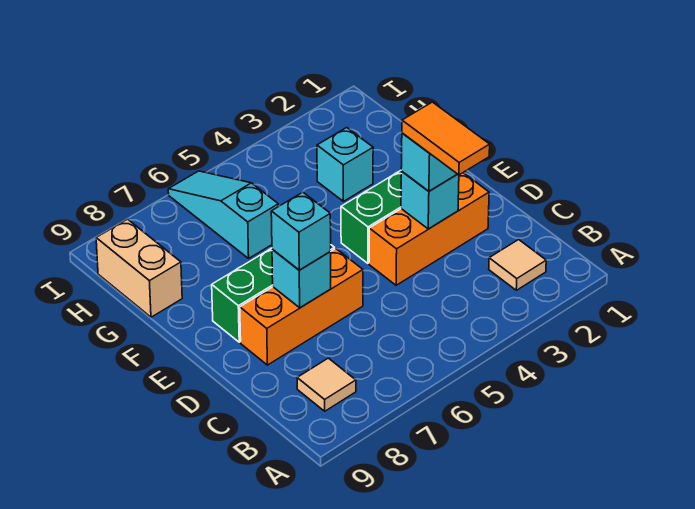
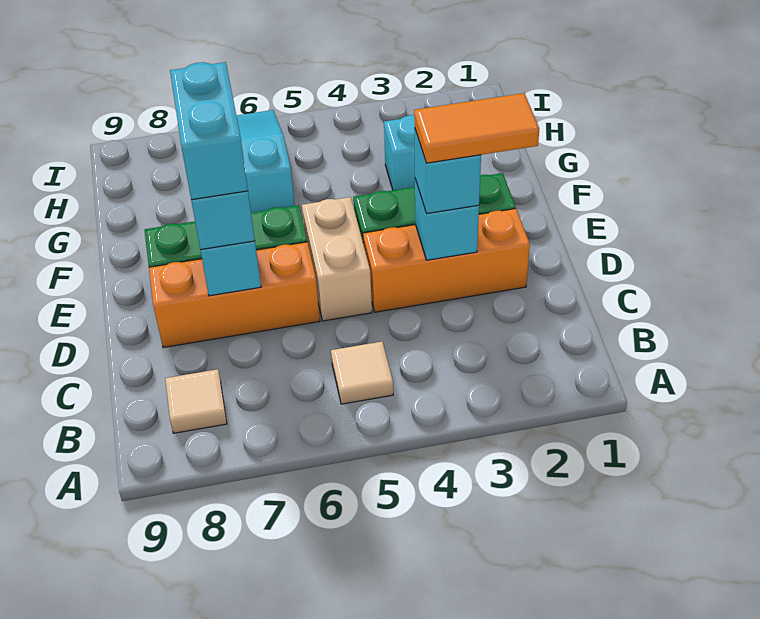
tan tile B2 level 1 -> tan tile B5 level 1
orange tile C3:D3 level 4 -> orange tile D2:D3 level 4
none -> cyan brick D7:E7 level 4
tan brick G9:H9 level 1 -> tan brick D5:E5 level 1

